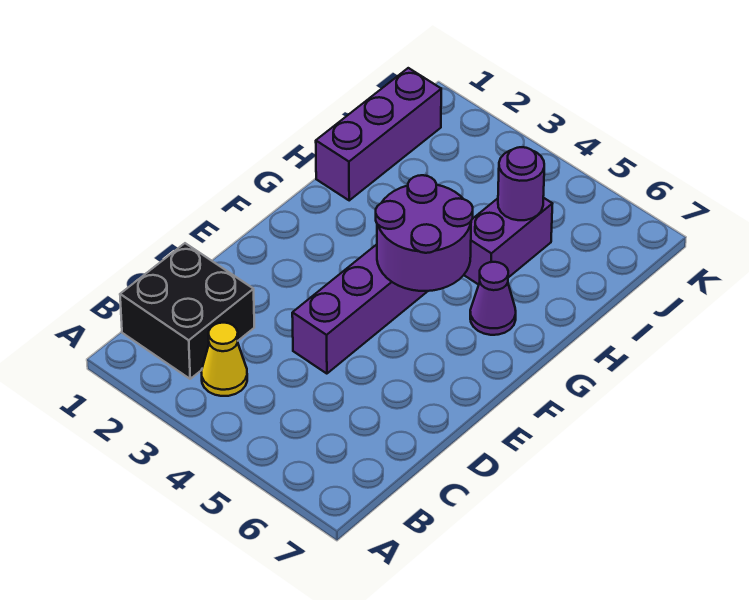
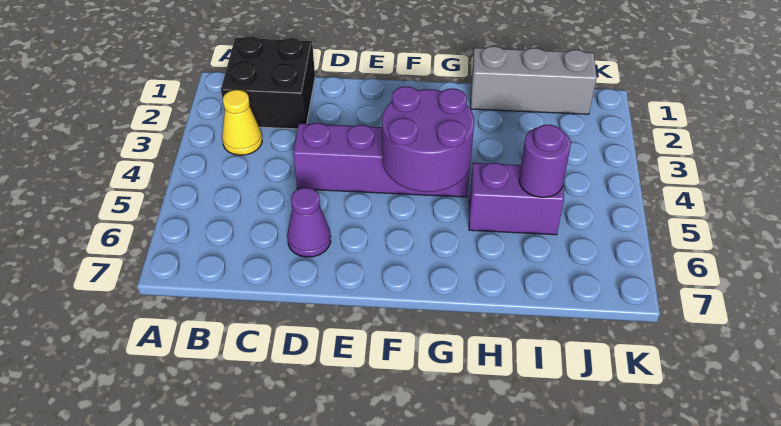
purple cone G6 level 1 -> purple cone D6 level 1
purple brick H1:J1 level 1 -> grey brick H1:J1 level 1

